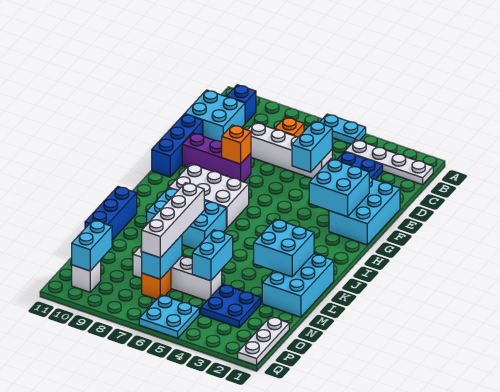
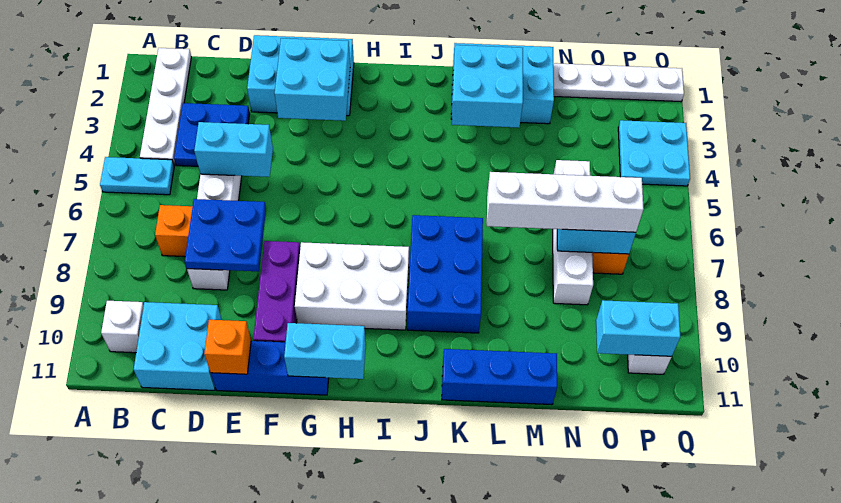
cyan plate A5:A6 level 1 -> cyan plate A5:B5 level 1
blue brick B10 level 1 -> white brick B10 level 1
orange brick F8 level 2 -> orange brick E11 level 2
white brick H7:I9 level 1 -> white brick G8:I9 level 1
cyan brick J7:K9 level 1 -> blue brick J7:K9 level 1
cyan brick M5:N5 level 2 -> cyan brick G11:H11 level 2
blue plate N3:O4 level 1 -> blue plate D7:E8 level 2
white plate O1:Q1 level 1 -> white plate N1:Q1 level 1
cyan plate P5:Q6 level 1 -> cyan plate P3:Q4 level 1

